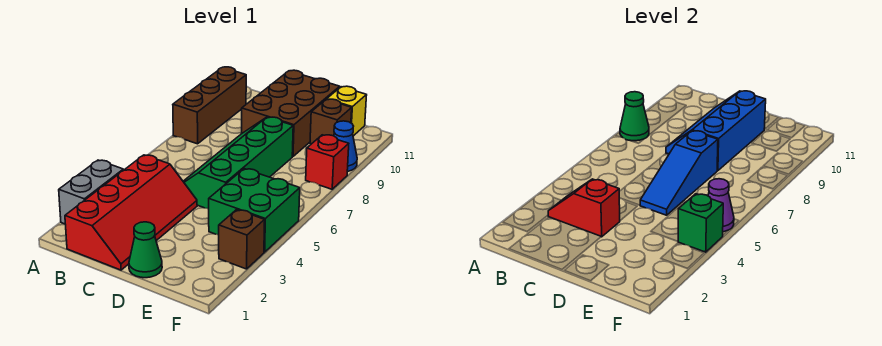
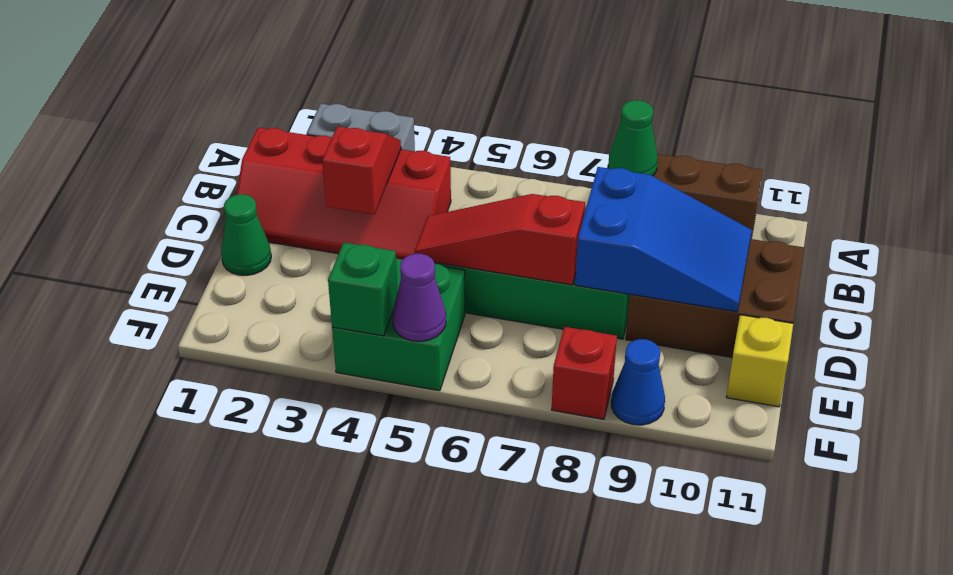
blue slope C8:D10 level 2 top D -> blue slope C8:D10 level 2 top 8
blue slope D5:D7 level 2 top 7 -> red slope D5:D7 level 2 top 7
brown brick E10 level 1 -> none
brown brick F3 level 1 -> none

